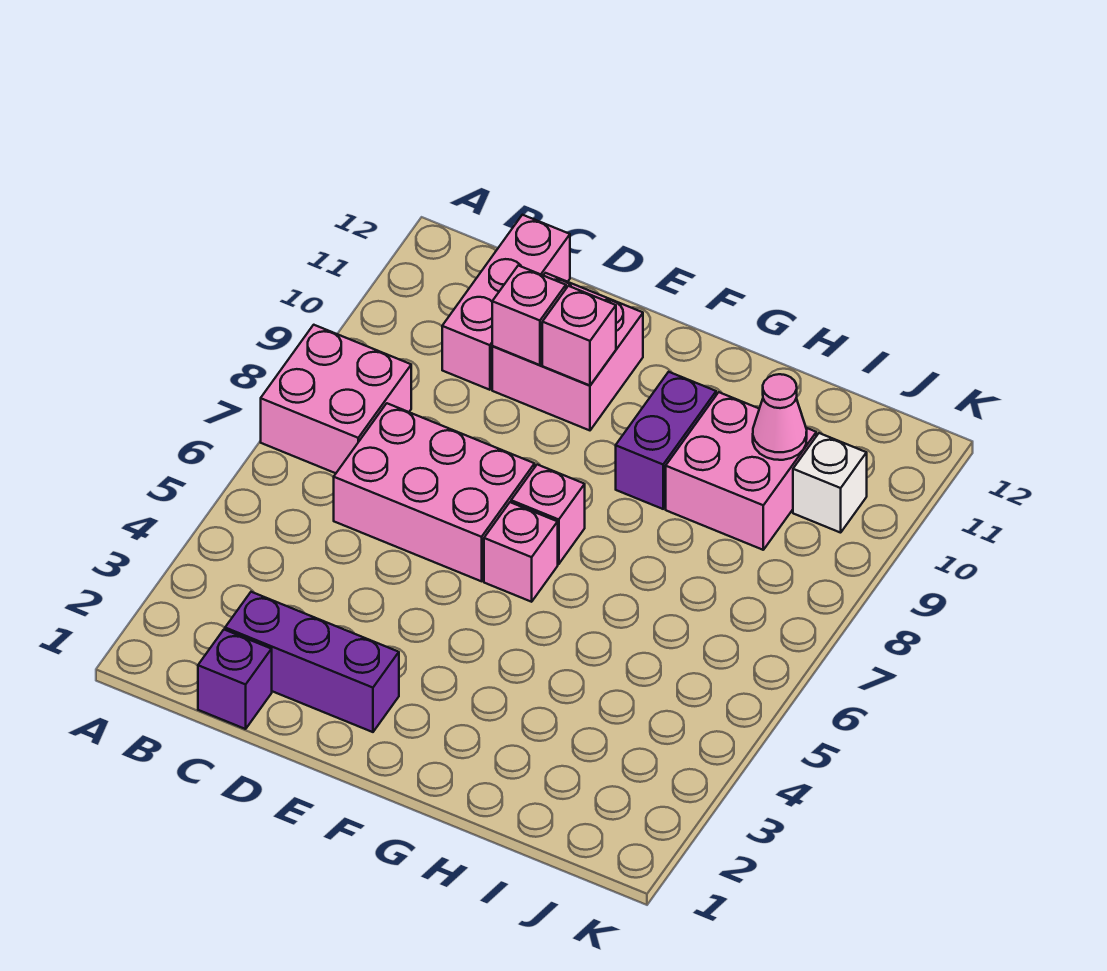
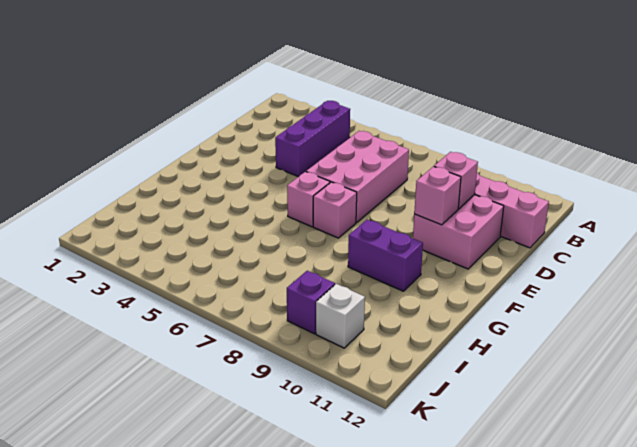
pink brick A7:B8 level 1 -> none
purple brick C1 level 1 -> purple brick J9 level 1
purple brick C2:E2 level 1 -> purple brick B4:D4 level 1
pink brick H9:I10 level 1 -> none
pink cone I10 level 2 -> none

